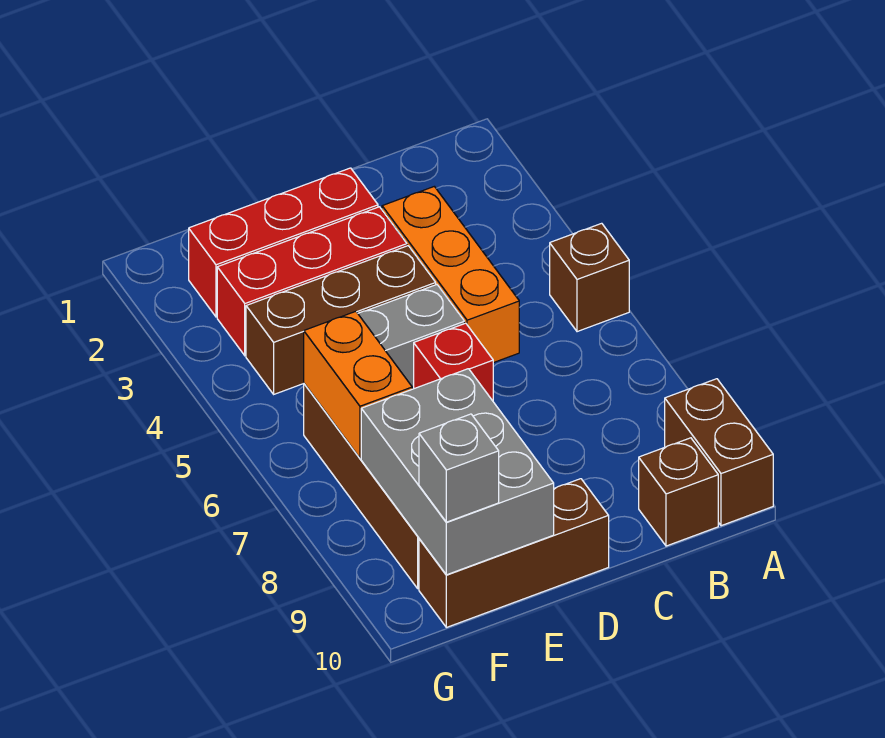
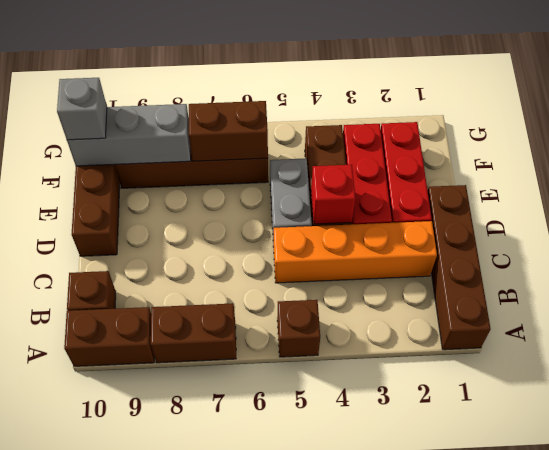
none -> brown brick A1:D1 level 1
none -> brown brick A7:A8 level 1
orange brick C3:C5 level 1 -> orange brick C2:C5 level 1
red brick D6 level 1 -> red brick D4 level 2
grey brick E8:F10 level 2 -> grey brick F8:F10 level 2
orange brick F6:F7 level 2 -> brown brick F6:F7 level 2

